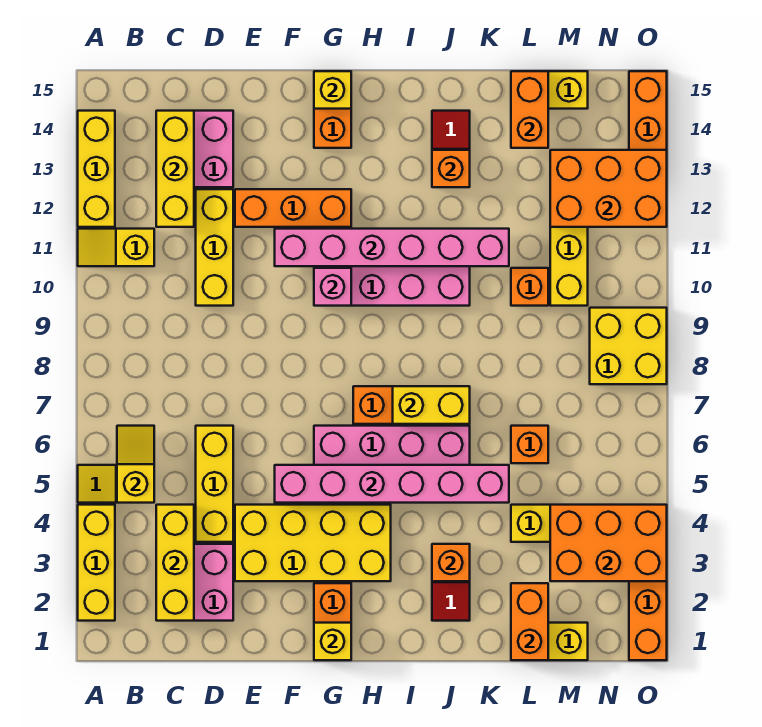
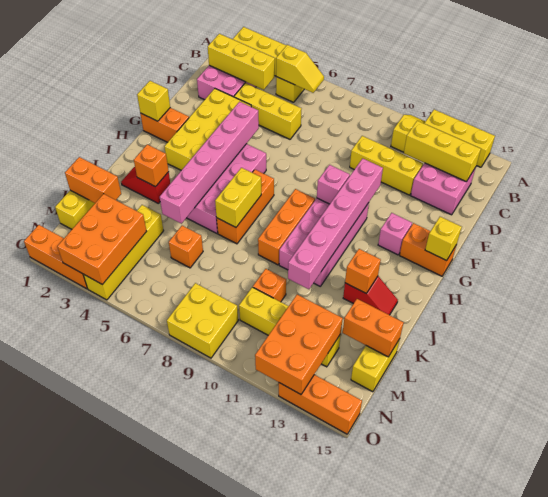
orange brick E12:G12 level 1 -> orange brick H9:J9 level 1
none -> pink brick G13 level 1

